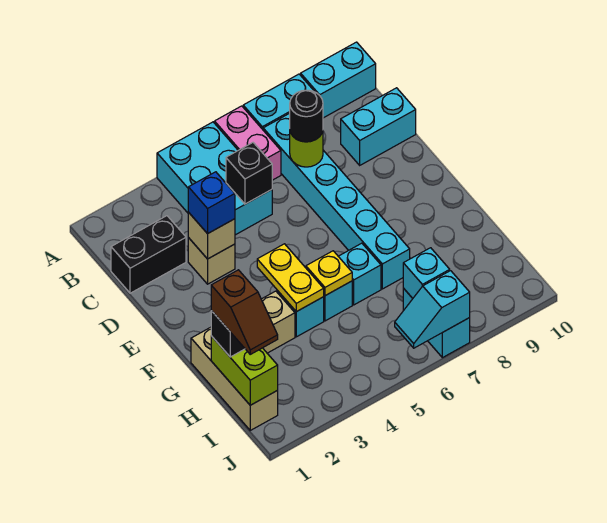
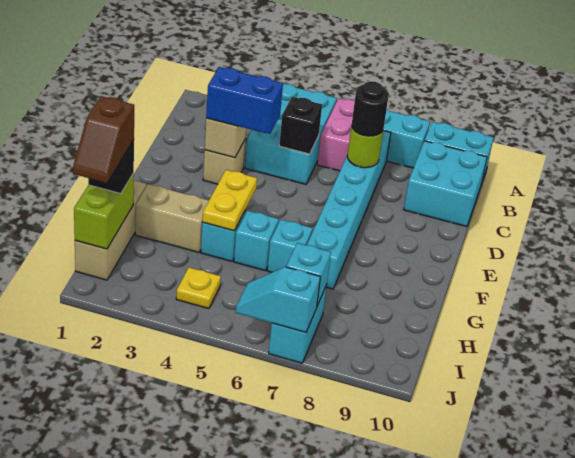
black brick C1:C2 level 1 -> none
cyan brick C9:C10 level 1 -> cyan brick B9:C10 level 1
blue brick D3 level 3 -> blue brick D3:D4 level 3
yellow plate G5 level 2 -> yellow plate I4 level 1

